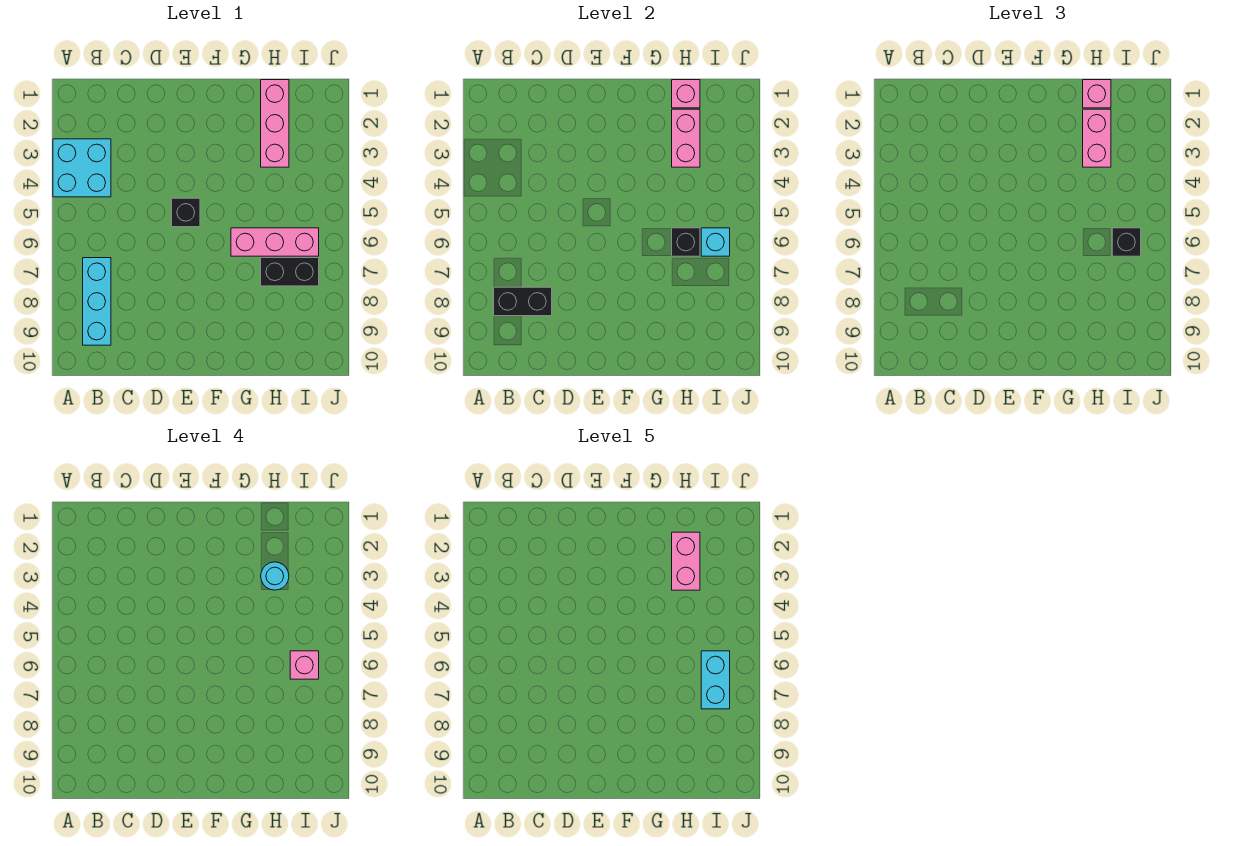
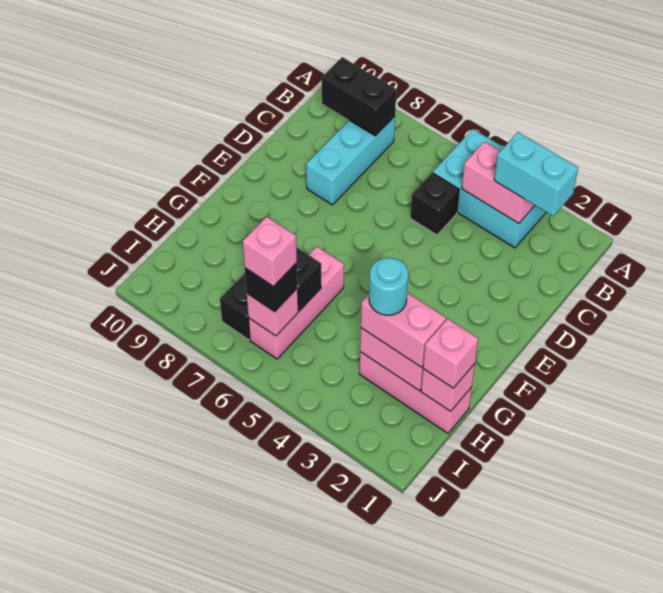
cyan brick A3:B4 level 1 -> cyan brick A3:B5 level 1
cyan brick B7:B9 level 1 -> cyan brick B8:D8 level 1
black brick B8:C8 level 2 -> black brick B8:B9 level 2
black brick E5 level 1 -> black brick C5 level 1
pink brick H2:H3 level 5 -> pink brick B3:B4 level 2
cyan brick I6 level 2 -> pink brick I6 level 2
cyan brick I6:I7 level 5 -> cyan brick B2:B3 level 3

